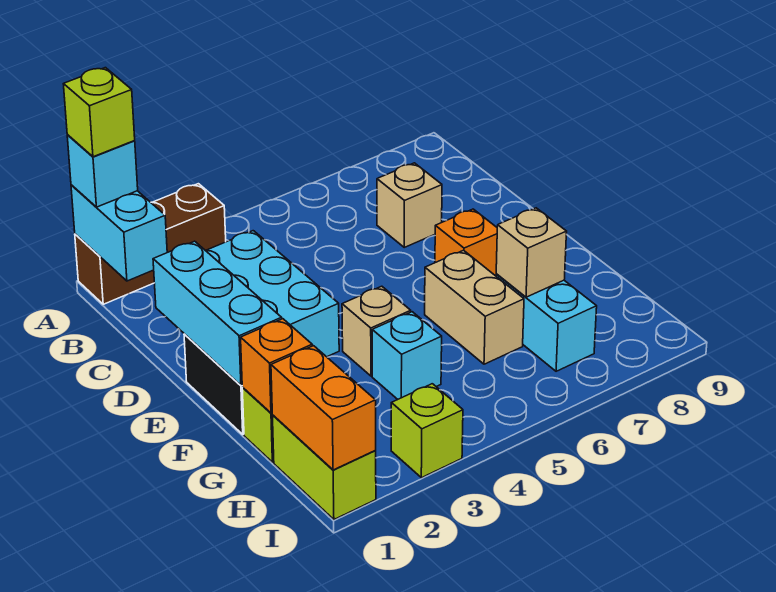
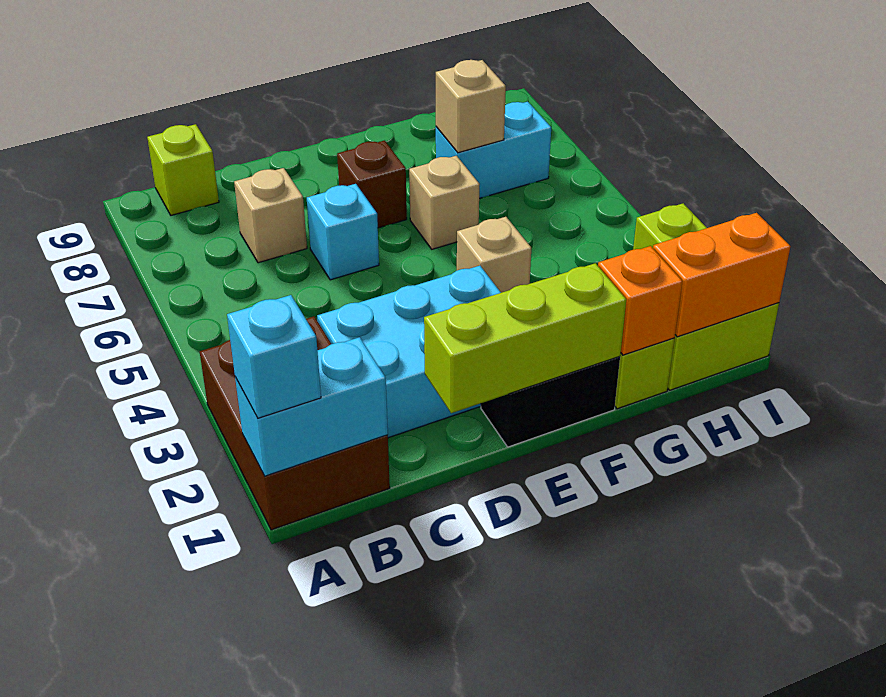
brown brick A1:A3 level 1 -> brown brick A1:B3 level 1
lime brick A1 level 4 -> lime brick B9 level 1
cyan brick D1:F1 level 2 -> lime brick D1:F1 level 2
orange brick E7 level 1 -> brown brick E7 level 1
tan brick F6:G6 level 1 -> tan brick F6 level 1
cyan brick G4 level 1 -> cyan brick D6 level 1

